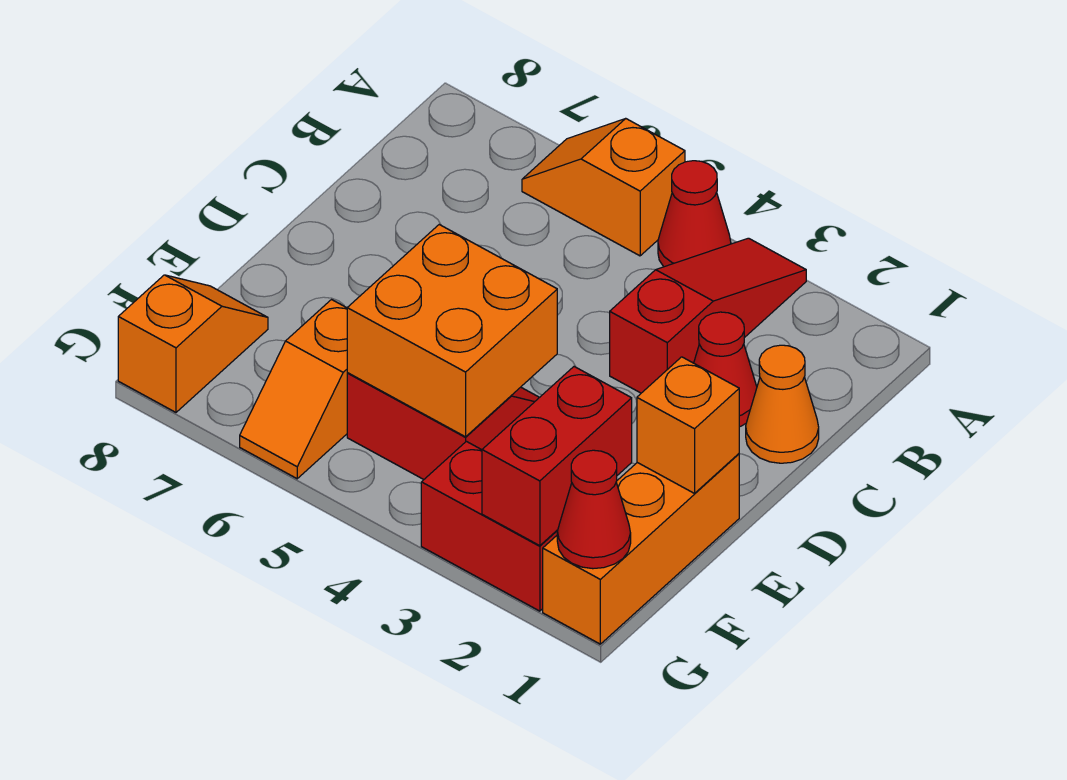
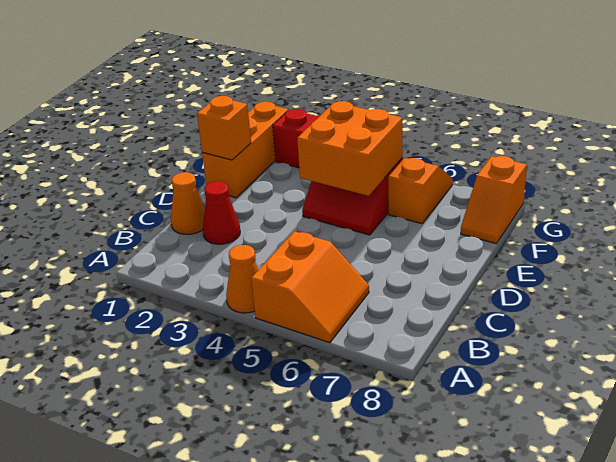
red slope A3:C3 level 1 top C -> none
red cone A4 level 1 -> orange cone A4 level 1
orange slope A5:A6 level 1 top 5 -> orange slope A5:B6 level 1 top 5
red brick F2:G2 level 2 -> none
red cone G1 level 2 -> none

